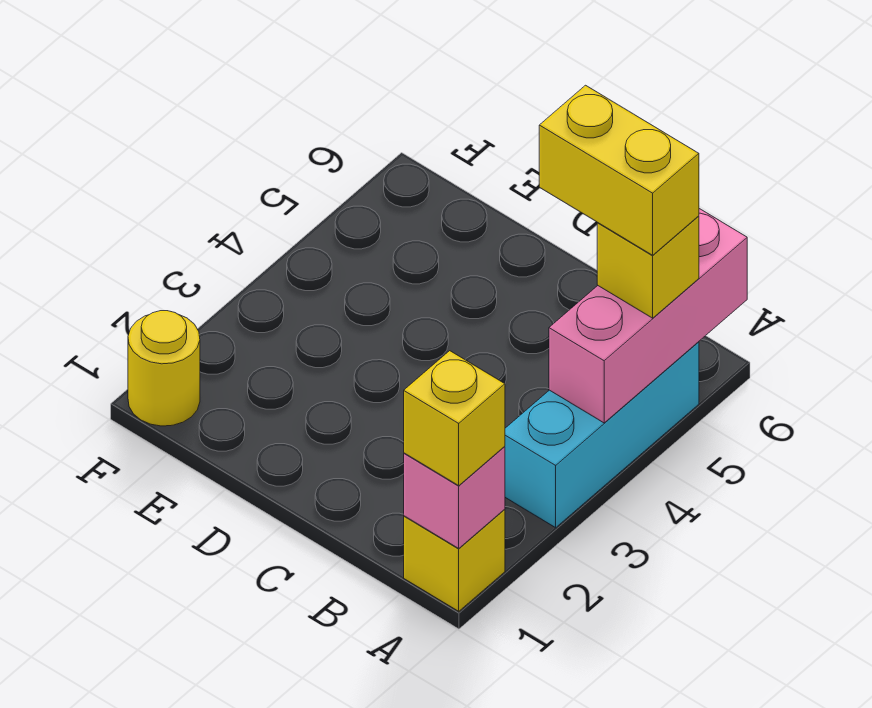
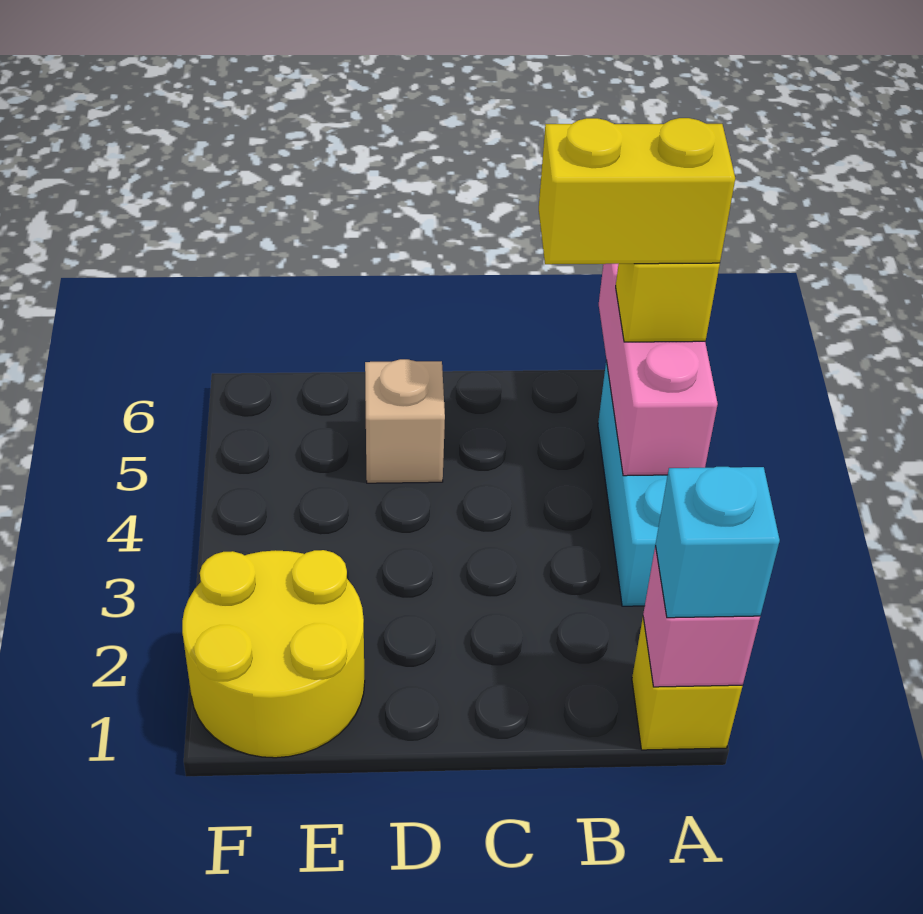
yellow brick A1 level 3 -> cyan brick A1 level 3
none -> tan brick D5 level 1
yellow round brick F1 level 1 -> yellow round brick E1:F2 level 1

